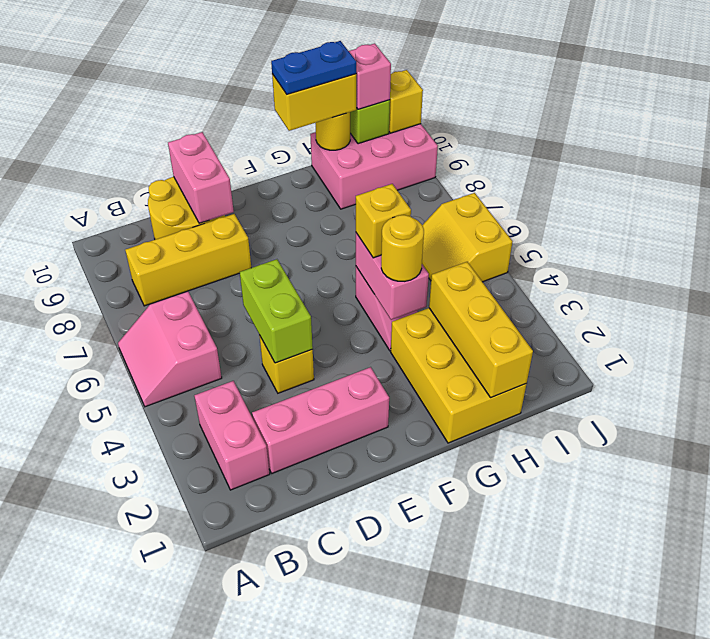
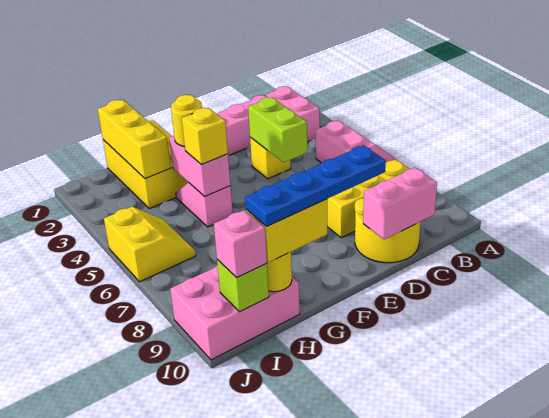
pink brick D9:D10 level 2 -> pink brick C10:D10 level 2
blue plate G10:H10 level 4 -> blue plate E10:H10 level 4
yellow brick J10 level 2 -> none

